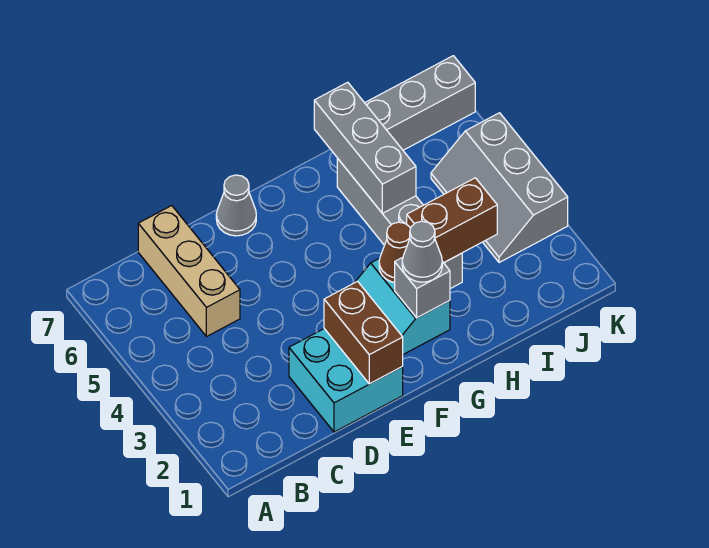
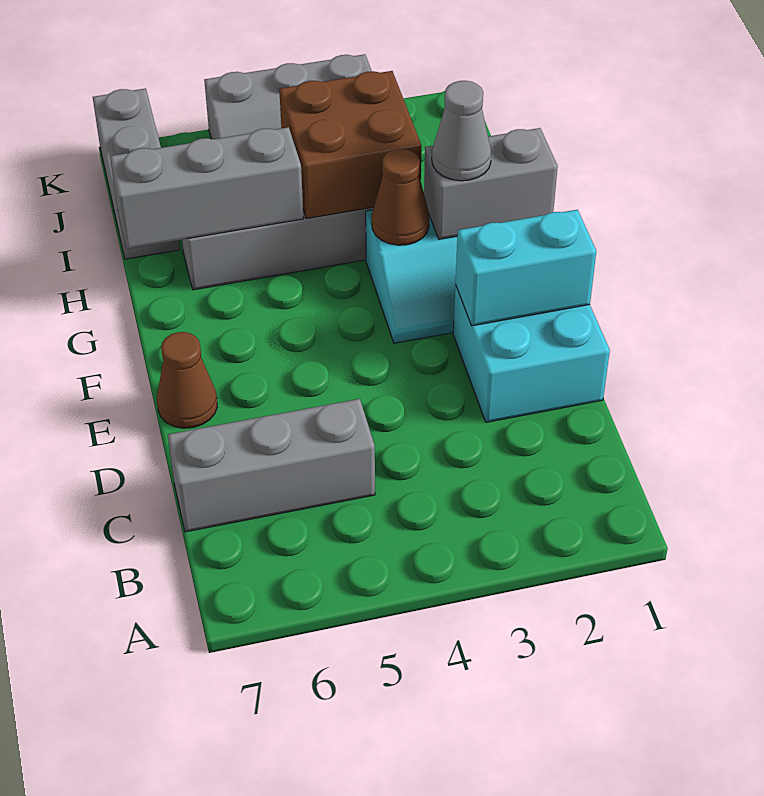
tan brick C5:C7 level 1 -> grey brick C5:C7 level 1
brown brick E1:E2 level 2 -> cyan brick E1:E2 level 2
grey cone E7 level 1 -> brown cone E7 level 1
grey brick G2 level 2 -> grey brick G1:G2 level 2
brown brick H3:I3 level 2 -> brown brick H3:I4 level 2

